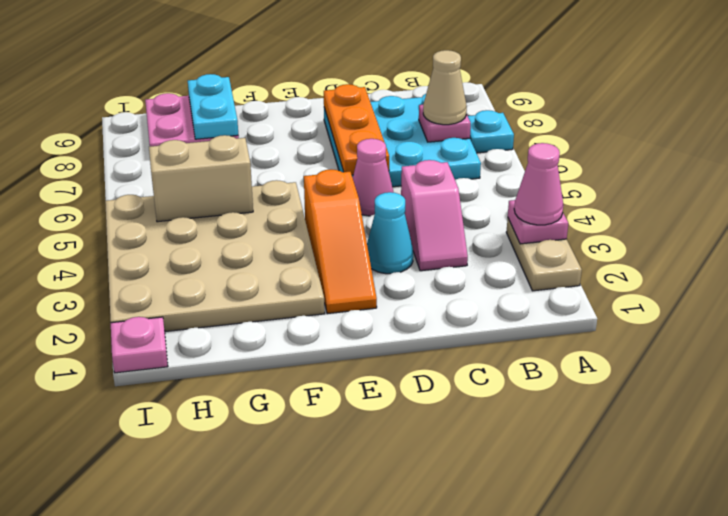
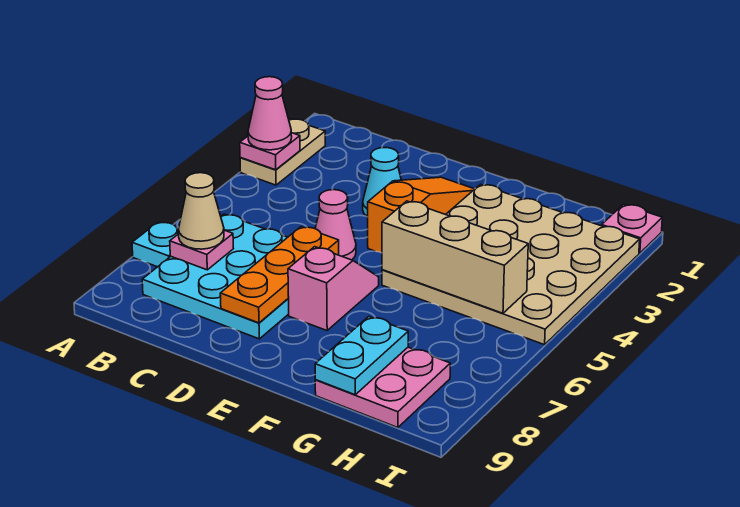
pink slope C3:C4 level 1 top 4 -> pink slope E6:E7 level 1 top 7
tan brick G5:H5 level 2 -> tan brick F5:H5 level 2

